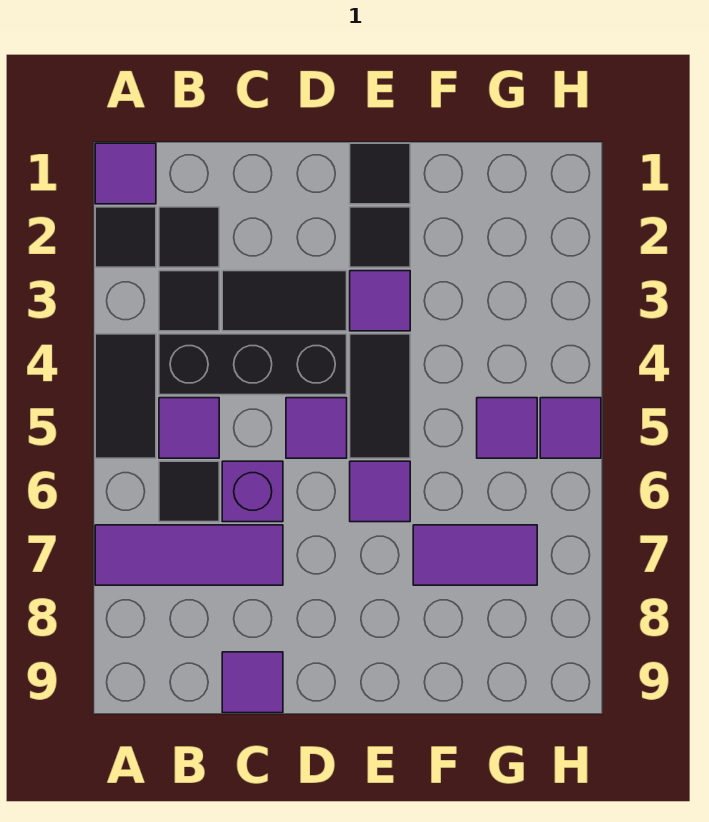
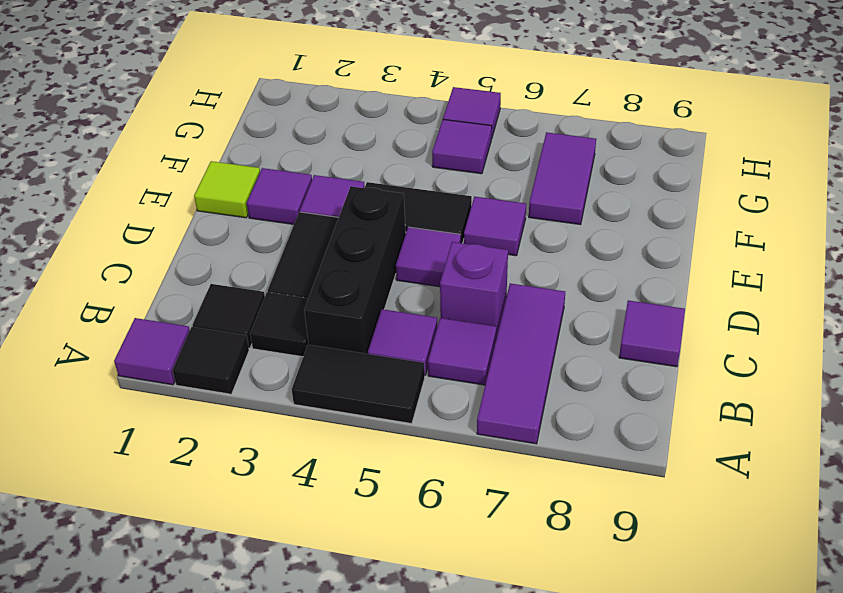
black tile B6 level 1 -> purple tile B6 level 1
black tile E1 level 1 -> lime tile E1 level 1
black tile E2 level 1 -> purple tile E2 level 1

